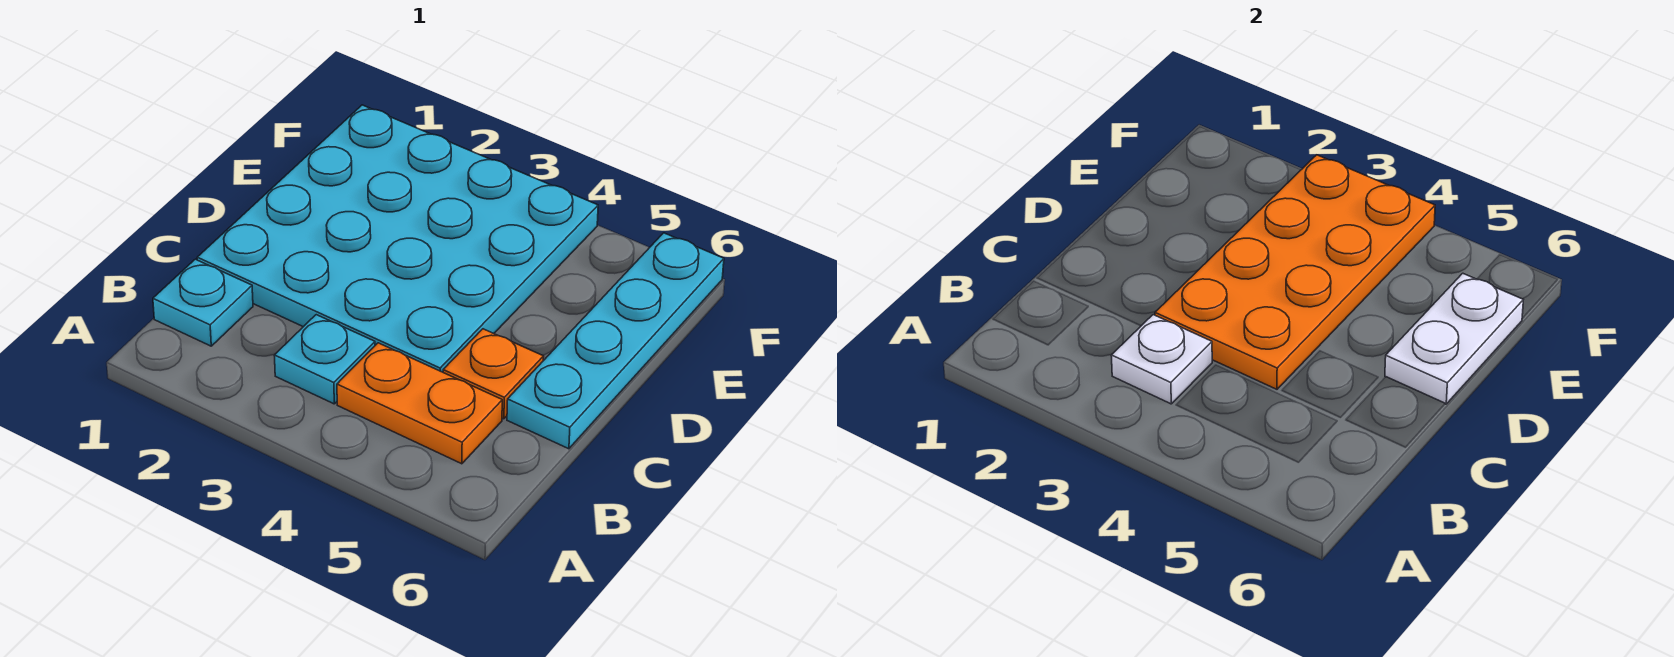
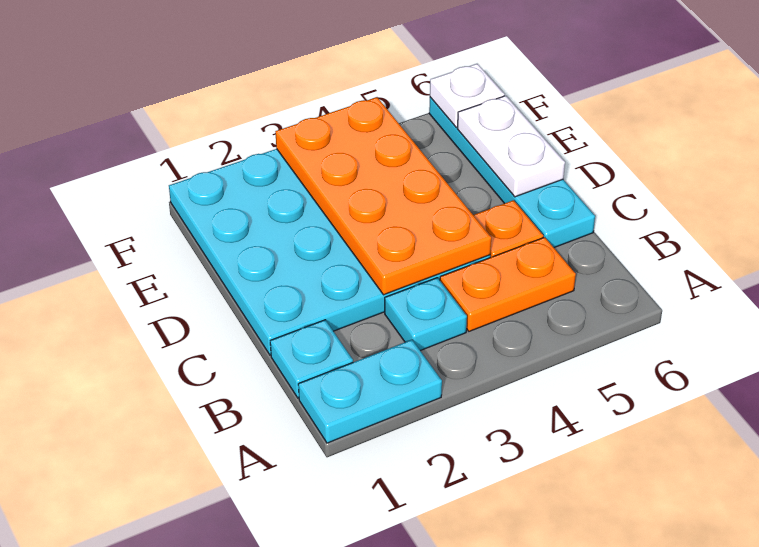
none -> cyan plate A1:A2 level 1
white plate B3 level 2 -> white plate F6 level 2

